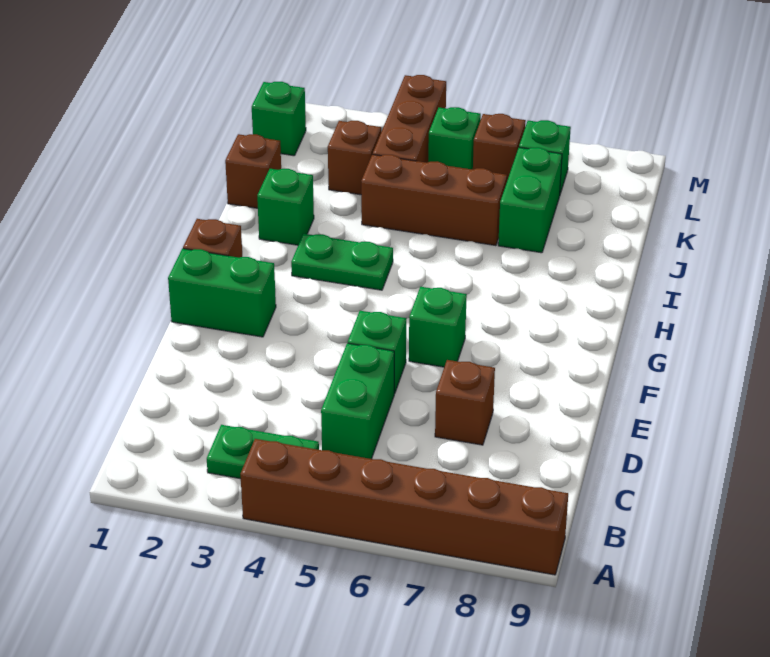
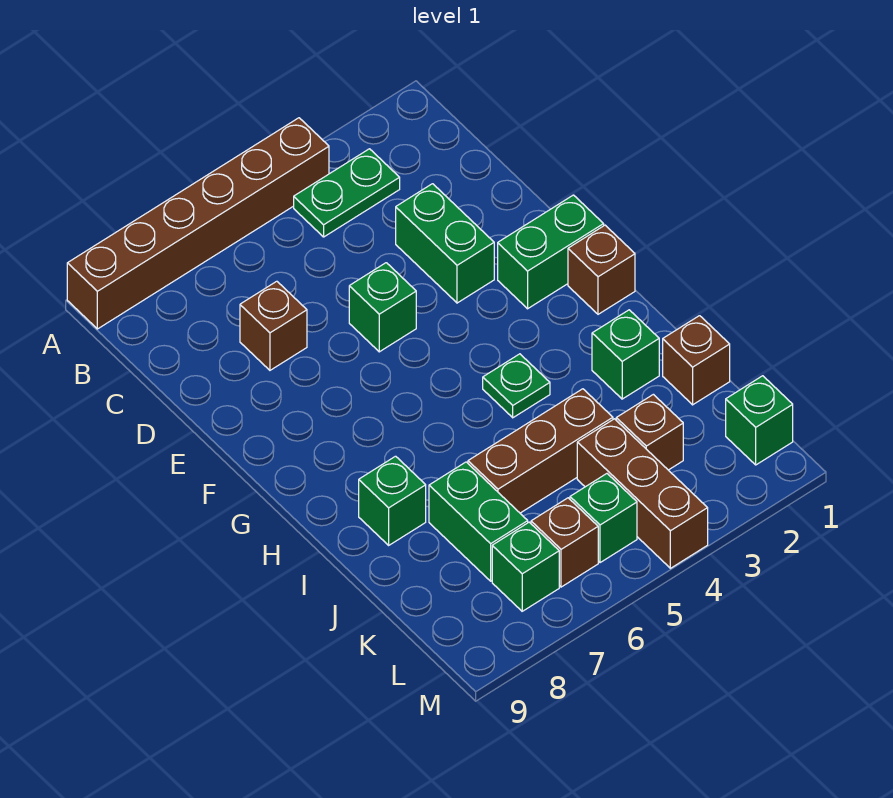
green brick C5:D5 level 1 -> green brick D3:E3 level 1
green brick F6 level 1 -> green brick I8 level 1
green plate H3:H4 level 1 -> green plate H4 level 1

